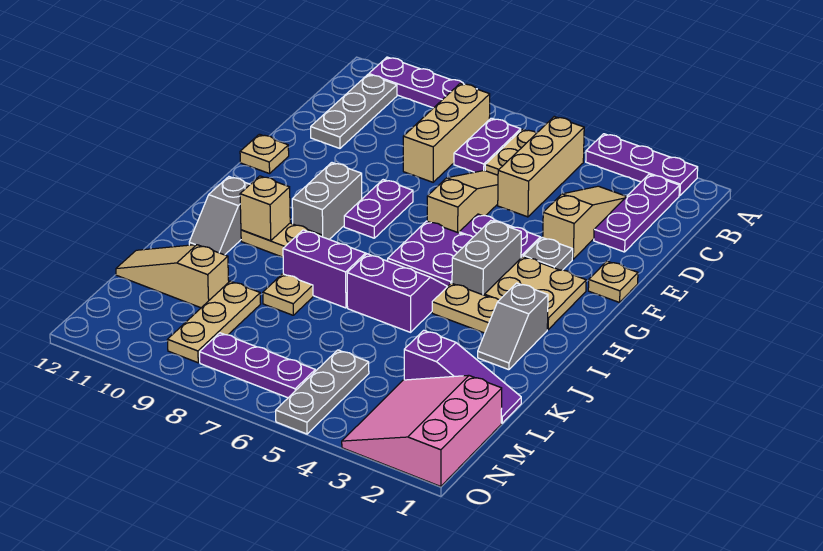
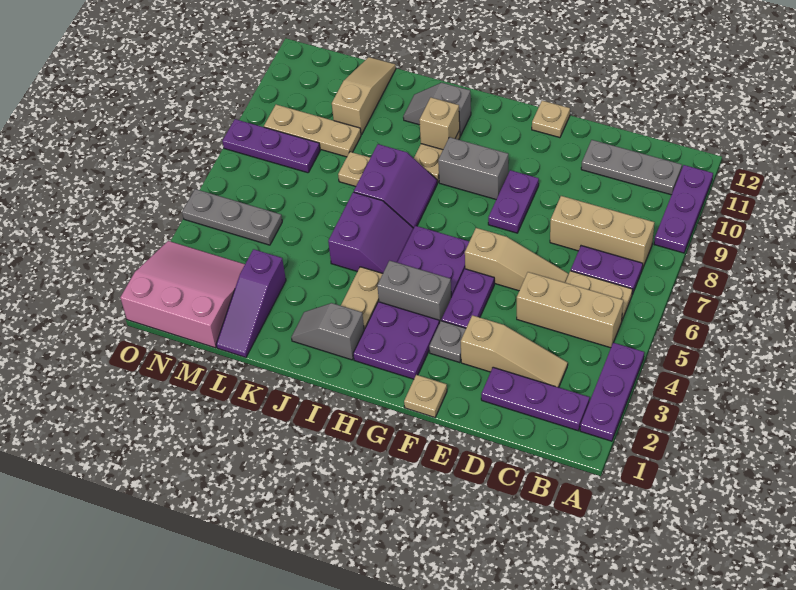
purple plate F8:G8 level 1 -> purple plate F8:F9 level 1
tan plate G2:H3 level 1 -> purple plate G2:H3 level 1
purple plate N6:N8 level 1 -> purple plate M8:O8 level 1

